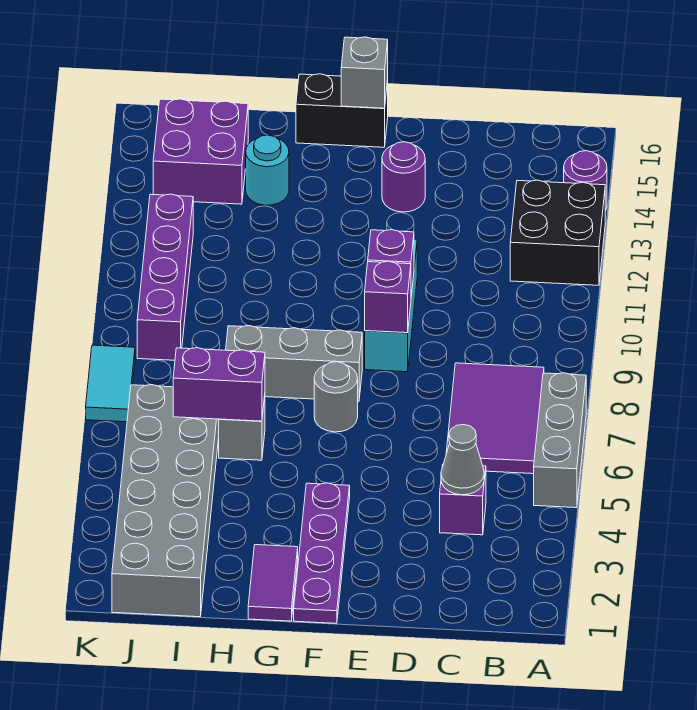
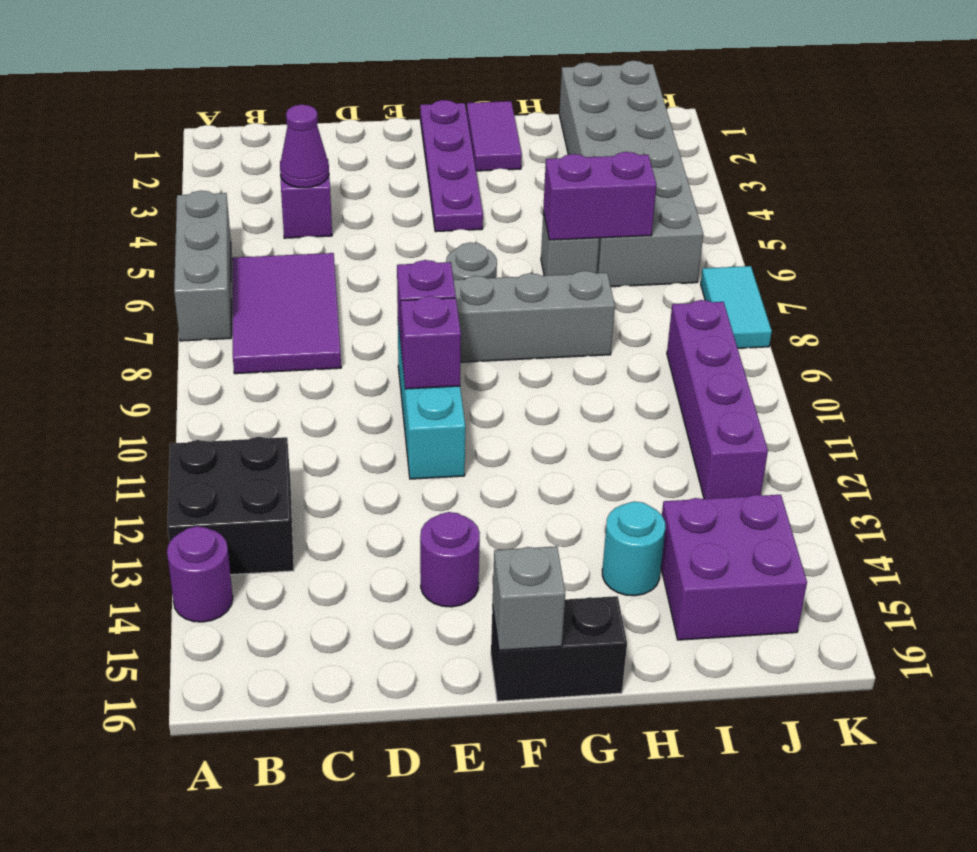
grey cone C4 level 2 -> purple cone C4 level 2

